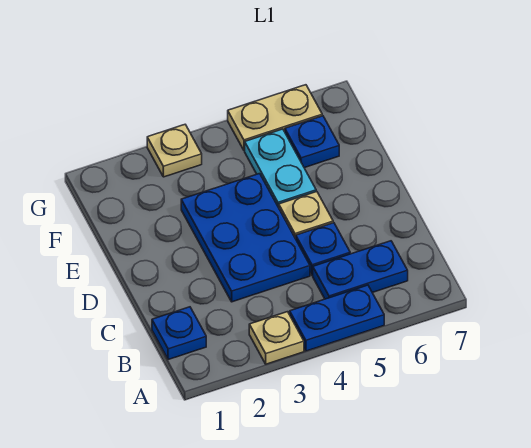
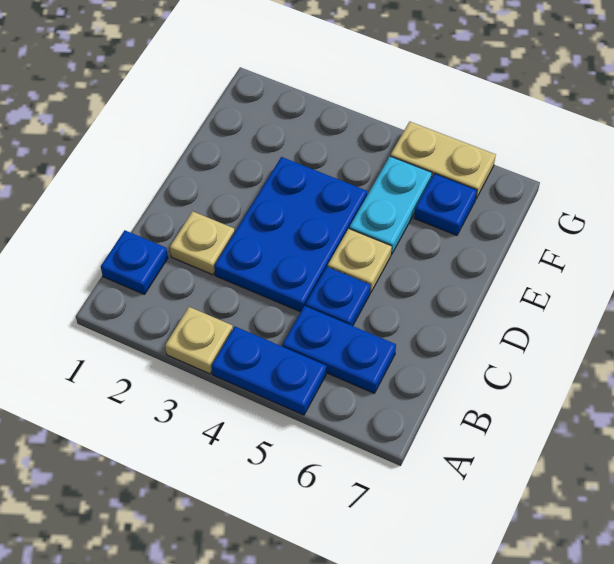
tan plate G3 level 1 -> tan plate C2 level 1

